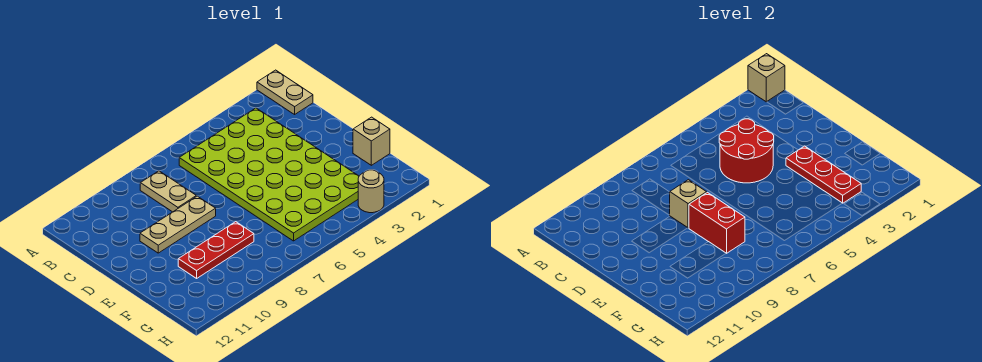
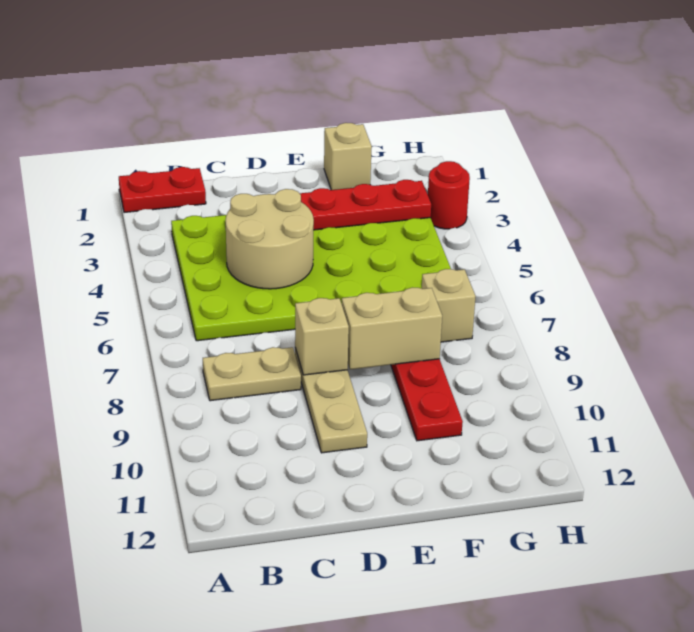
tan plate A1:B1 level 1 -> red plate A1:B1 level 1
tan brick A1 level 2 -> tan brick G7 level 1
red round brick C4:D5 level 2 -> tan round brick C4:D5 level 2
red brick E8:F8 level 2 -> tan brick E8:F8 level 2
tan round brick H3 level 1 -> red round brick H3 level 1

